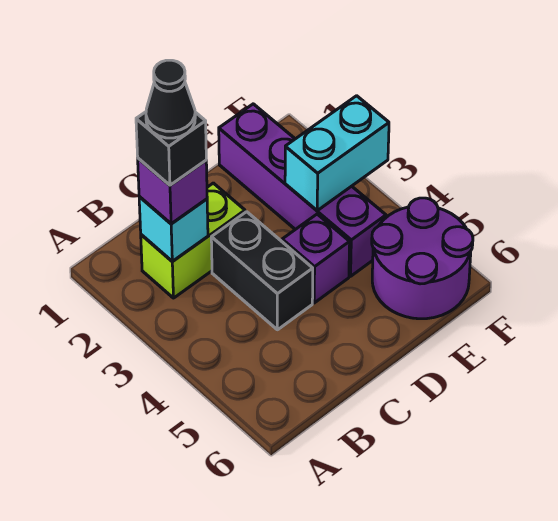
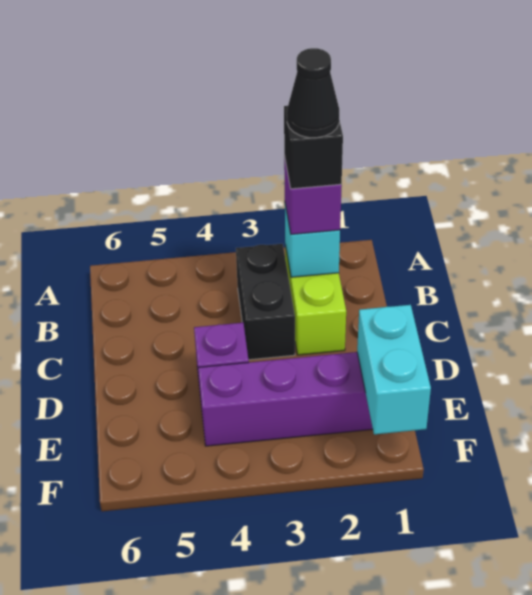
black brick C3:C4 level 1 -> black brick B3:C3 level 1
cyan brick E3:F3 level 2 -> cyan brick E1:F1 level 2
purple round brick E5:F6 level 1 -> none

